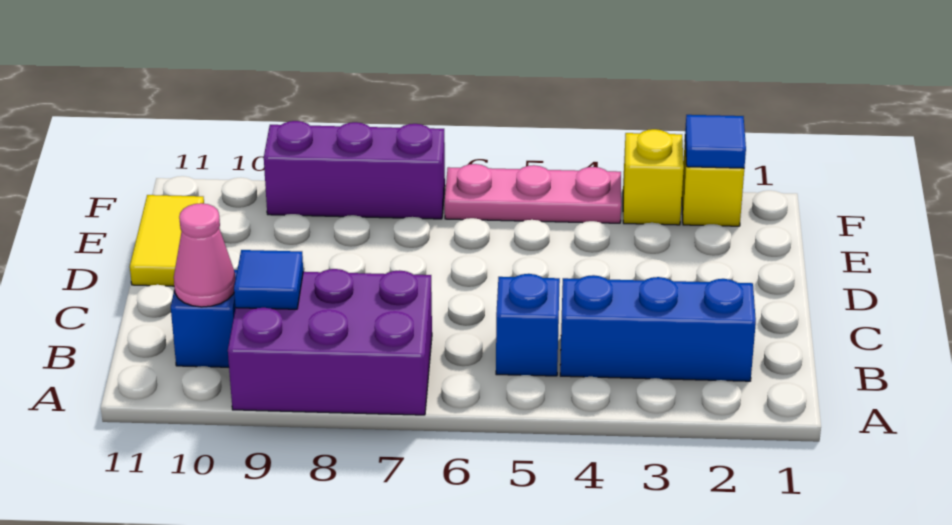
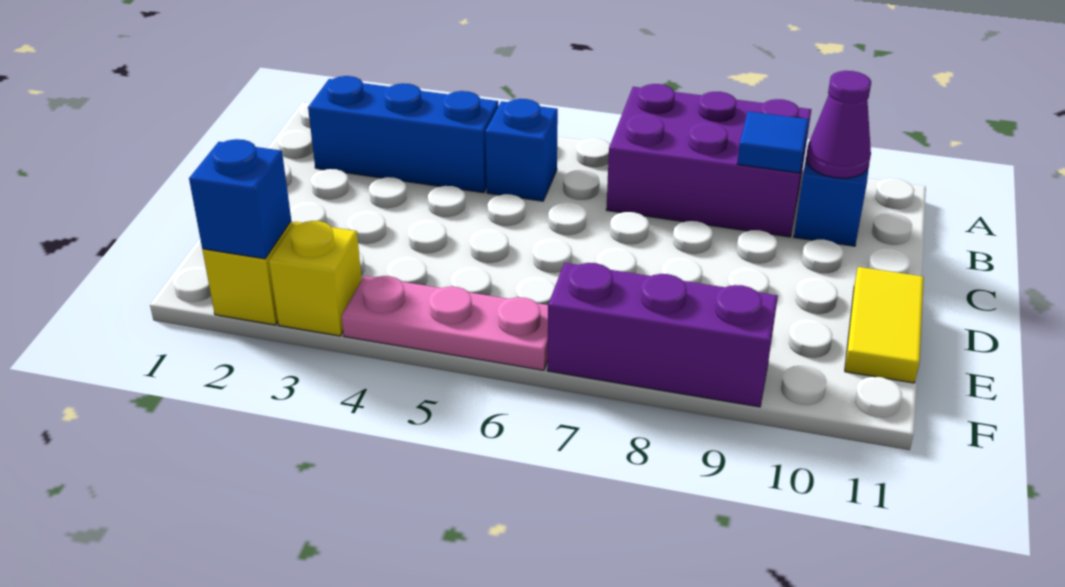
pink cone B10 level 2 -> purple cone B10 level 2
blue tile F2 level 2 -> blue brick F2 level 2

